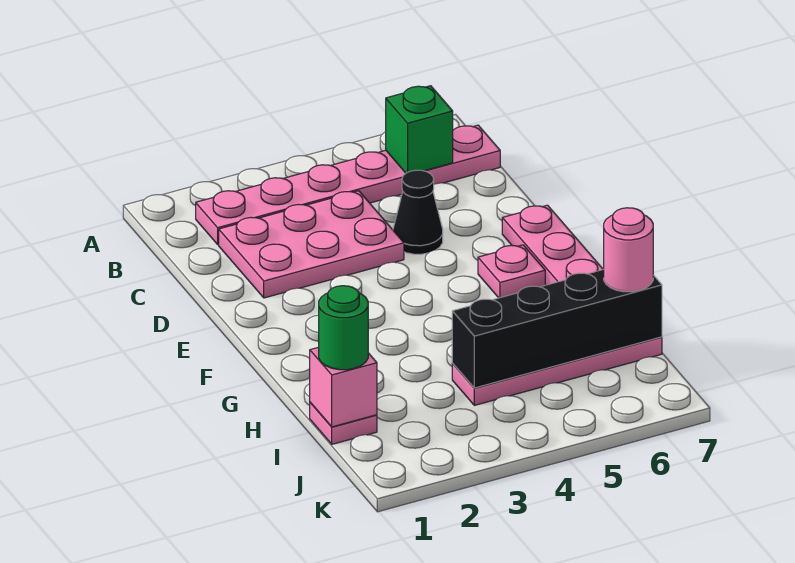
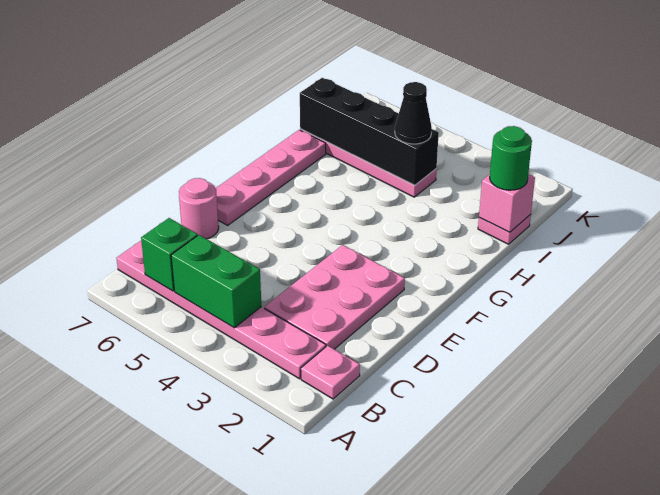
none -> green brick B4:B5 level 2
pink plate C2:D4 level 1 -> pink plate C2:E3 level 1
black cone D5 level 1 -> black cone I4 level 3
pink plate F6 level 1 -> pink plate B1 level 1
pink round brick I7 level 3 -> pink round brick D7 level 1

